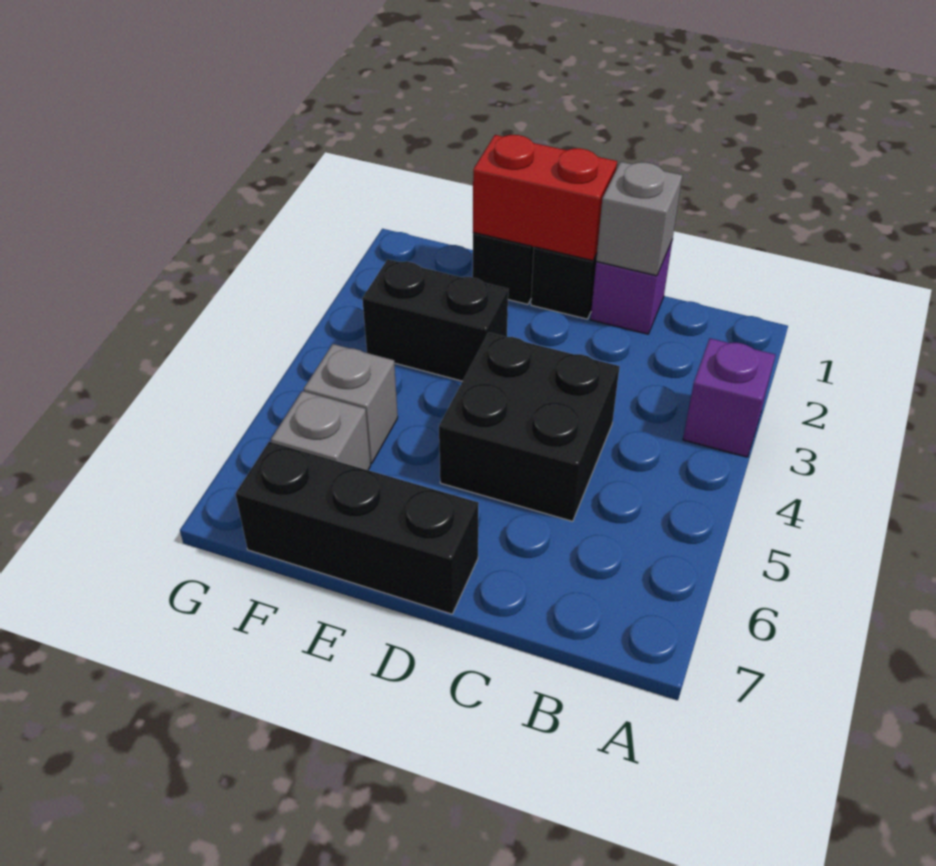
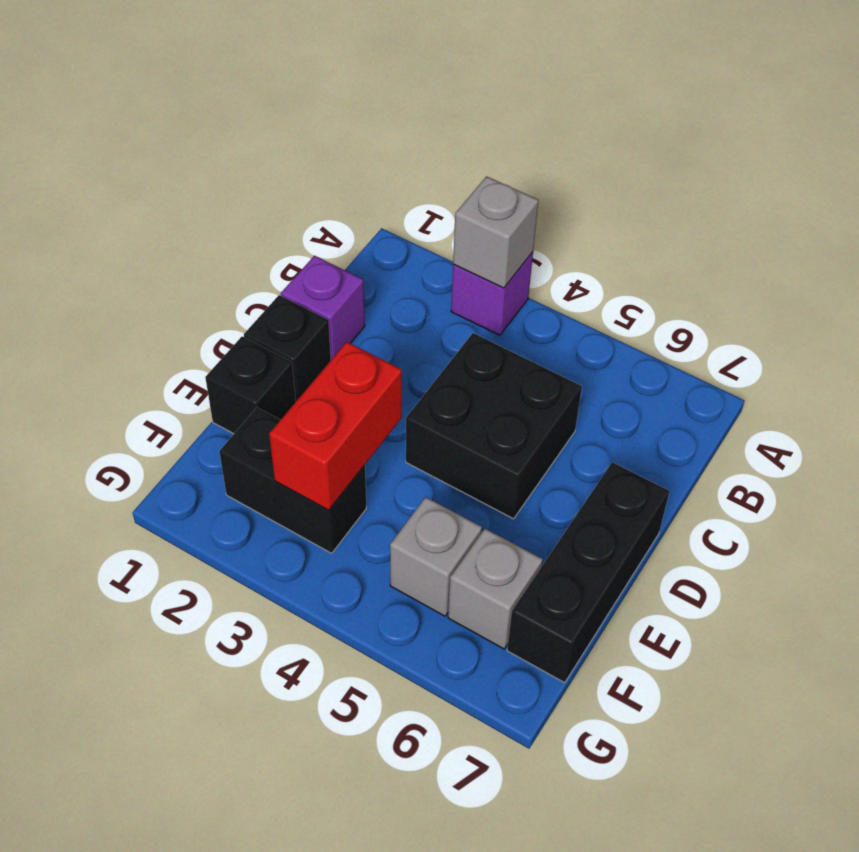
grey brick C1 level 2 -> grey brick A3 level 2
red brick D1:E1 level 2 -> red brick E3:F3 level 2
black brick E3:F3 level 1 -> black brick F2:F3 level 1

